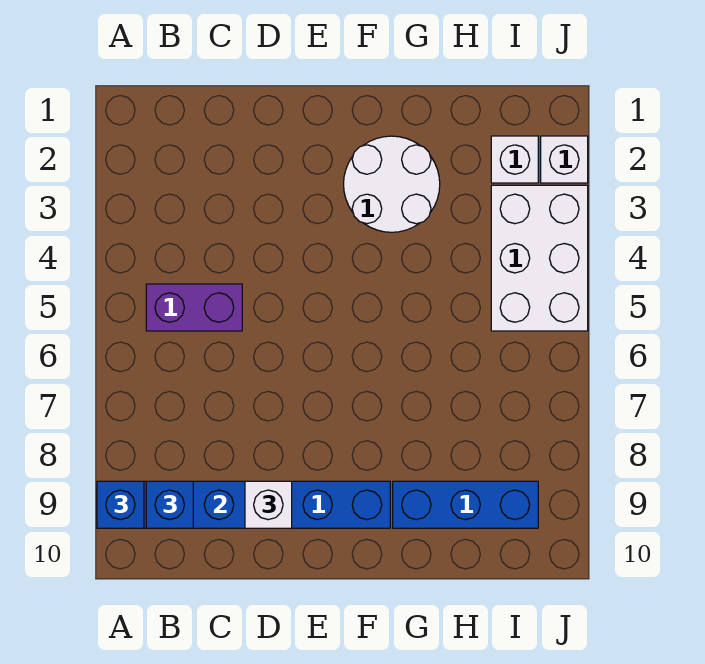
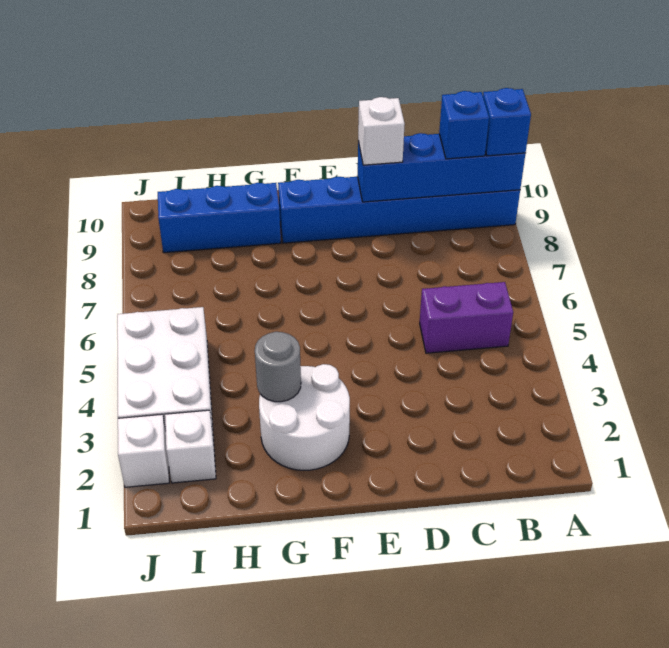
none -> grey round brick G3 level 2

